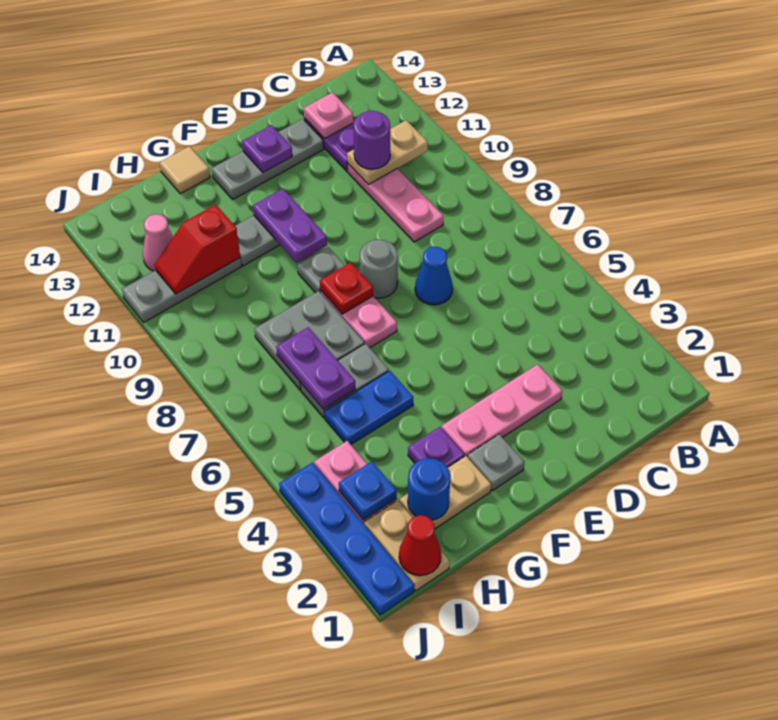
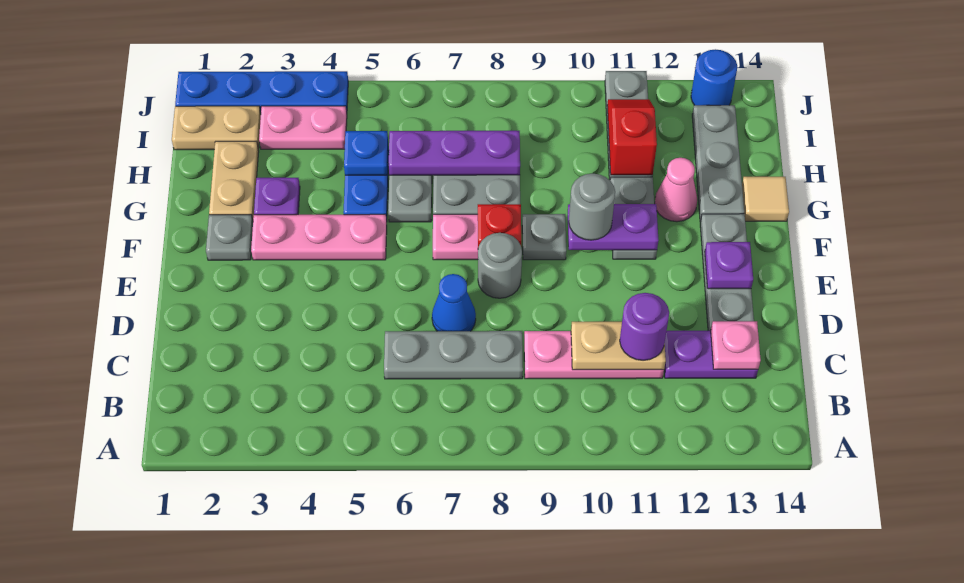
tan plate B11:C11 level 2 -> tan plate C10:C11 level 2
none -> grey plate C6:C8 level 1
pink plate D3:F3 level 1 -> pink plate F3:F5 level 1
none -> grey round brick F10 level 3
none -> grey plate G13:I13 level 1
blue round brick H2 level 2 -> blue round brick J13 level 1
purple plate H6:H7 level 2 -> purple plate H6:H8 level 2
red cone I1 level 2 -> none
blue plate I3 level 2 -> blue plate H5 level 2
pink cone I12 level 1 -> pink cone G12 level 1

